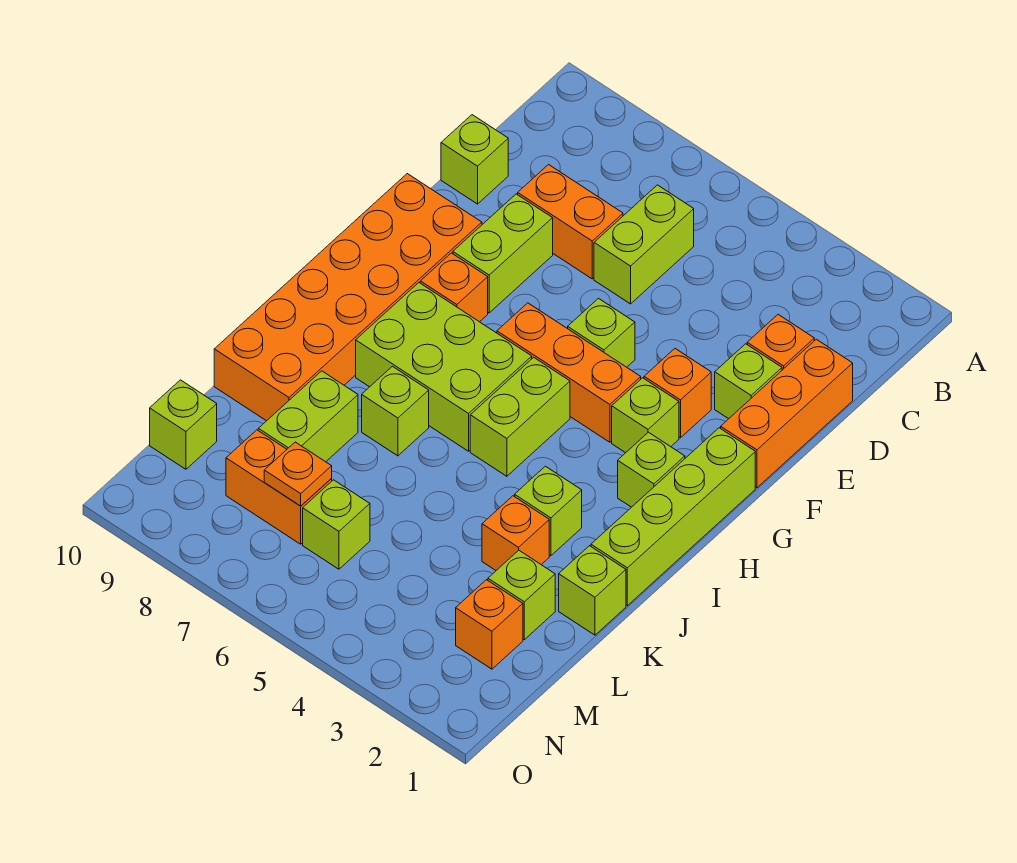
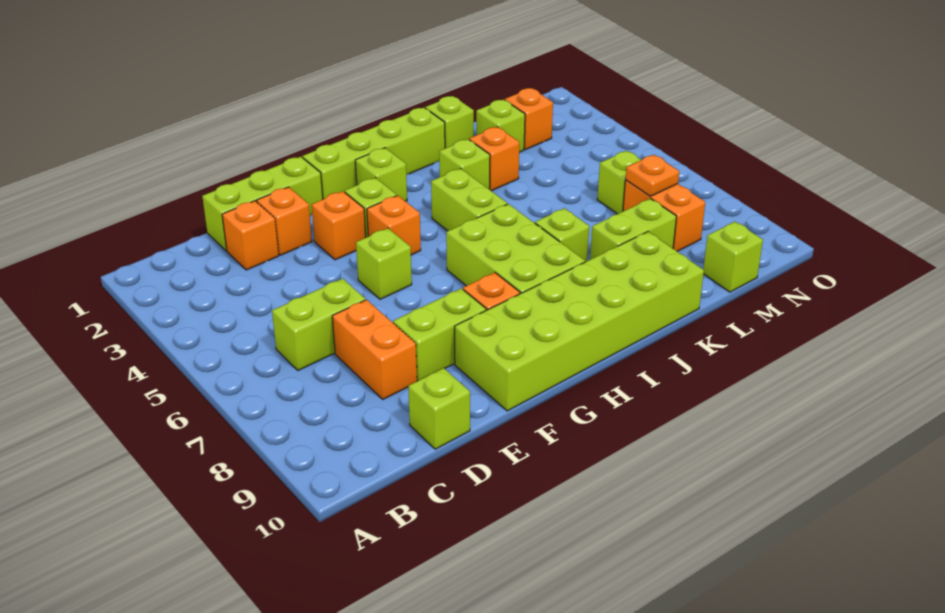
orange brick D1:F1 level 1 -> lime brick D1:F1 level 1
lime brick E2 level 1 -> orange brick E2 level 1
orange brick F9:K10 level 1 -> lime brick F9:K10 level 1
orange brick G4:G6 level 1 -> orange brick G4 level 1
lime brick H5:I5 level 1 -> lime brick I4:I5 level 1

